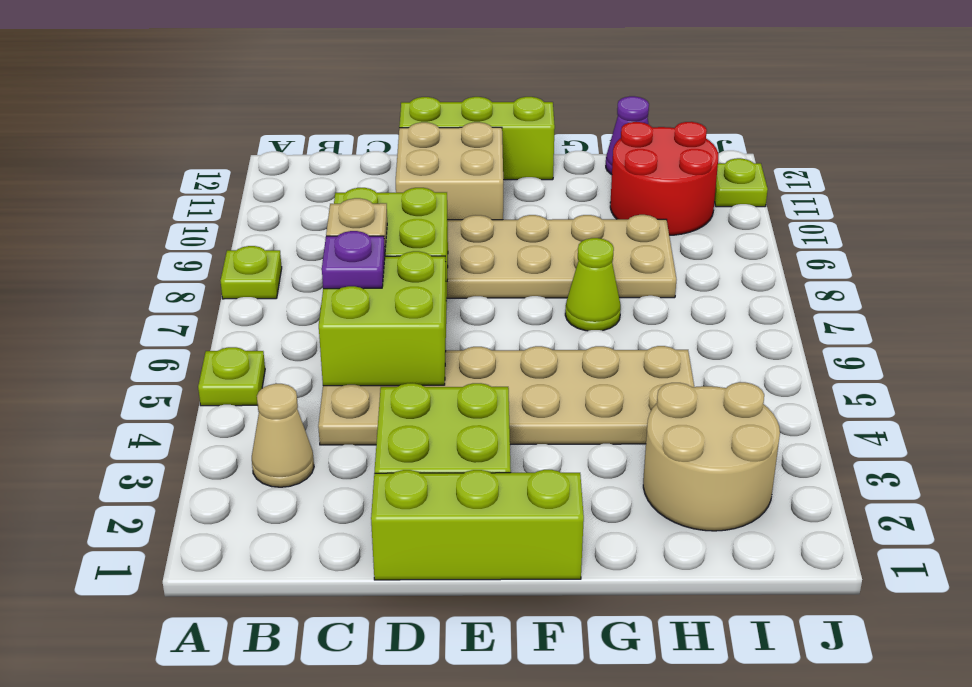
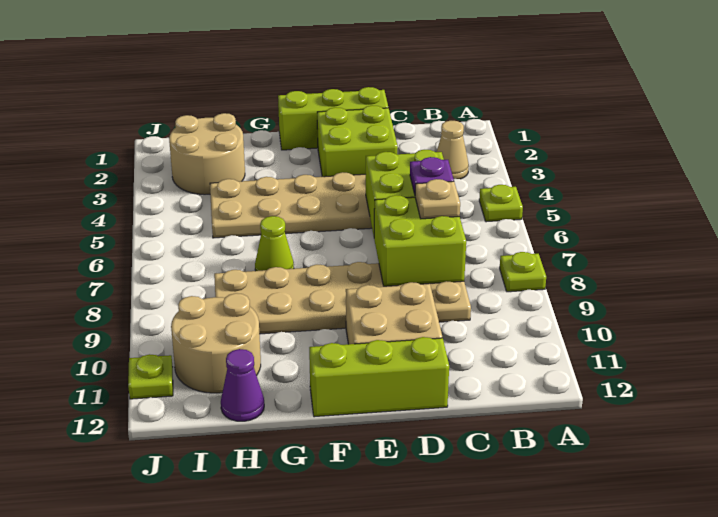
red round brick H10:I11 level 1 -> tan round brick H10:I11 level 1

